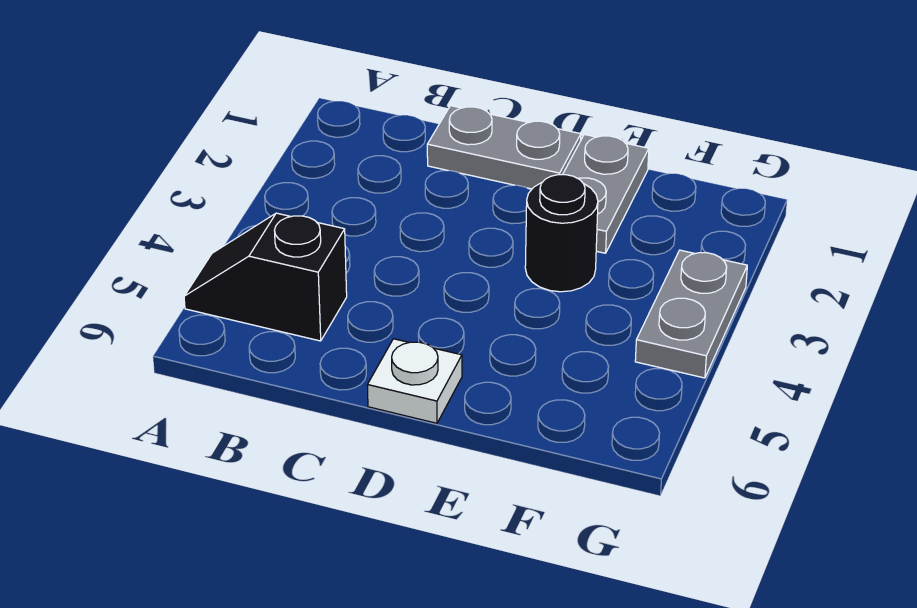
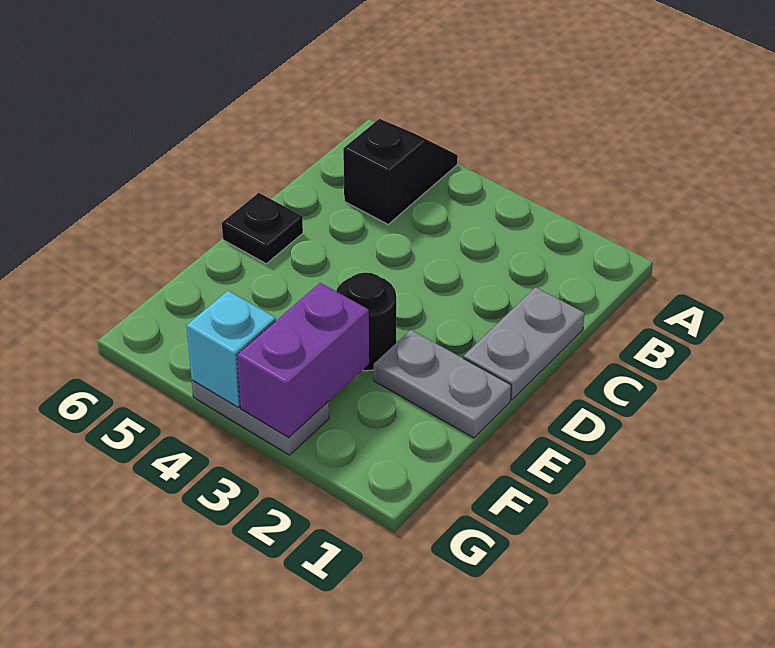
white plate D6 level 1 -> black plate D6 level 1
none -> purple brick F3:G3 level 2
none -> cyan brick G4 level 2

